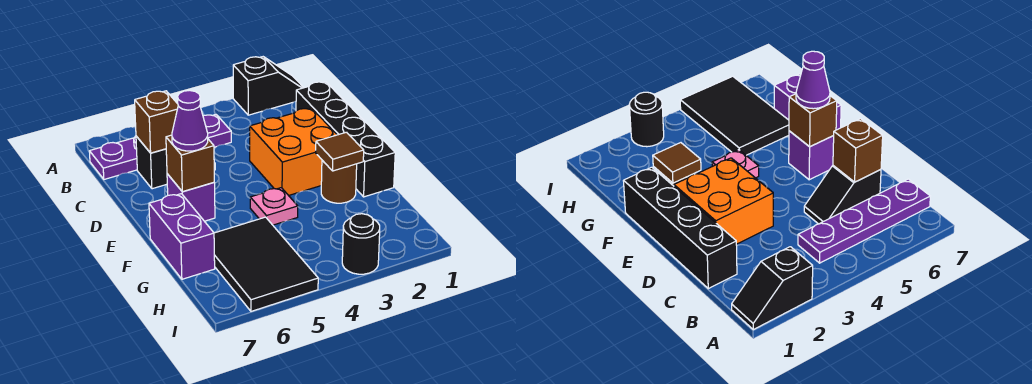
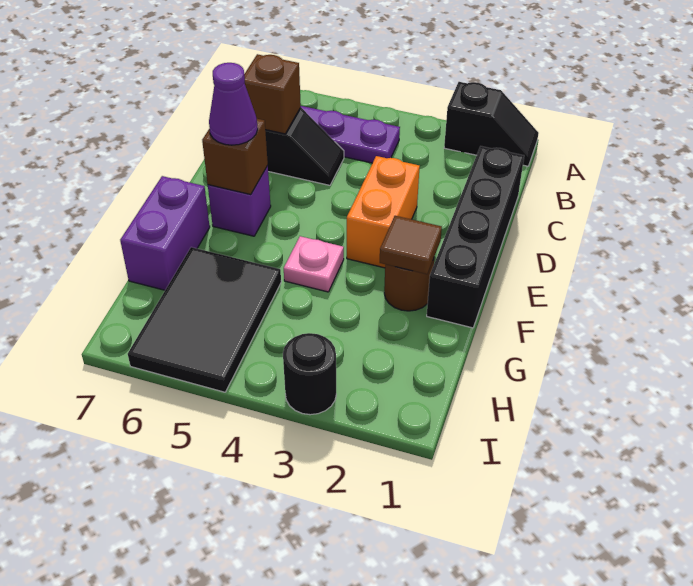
orange brick D2:E3 level 1 -> orange brick D3:E3 level 1

